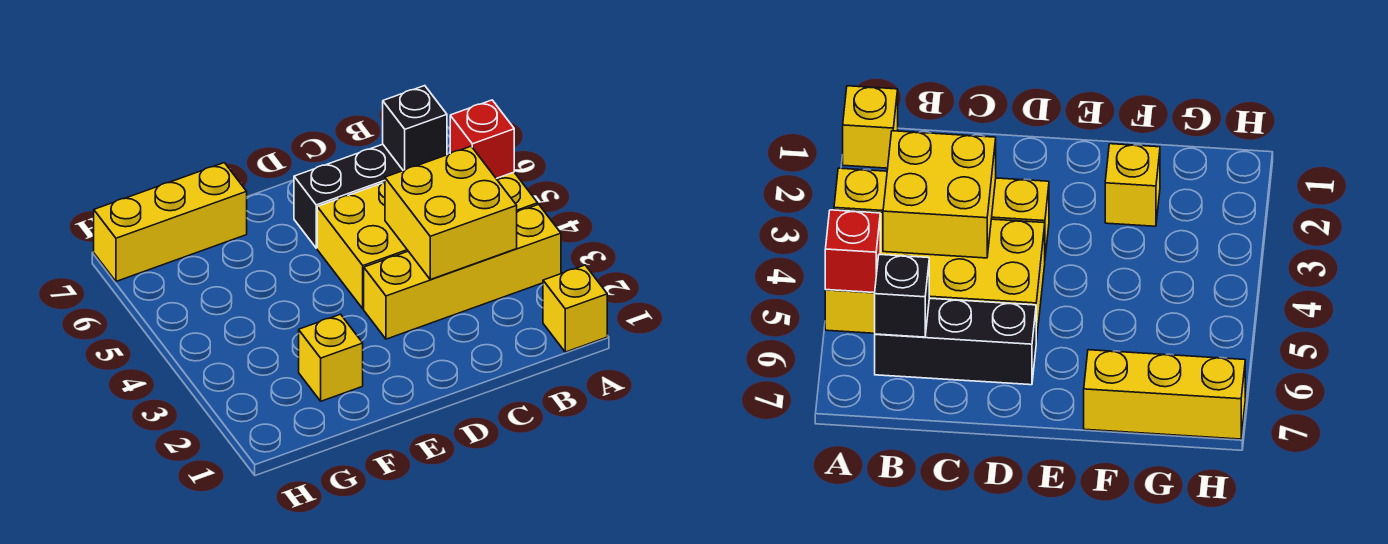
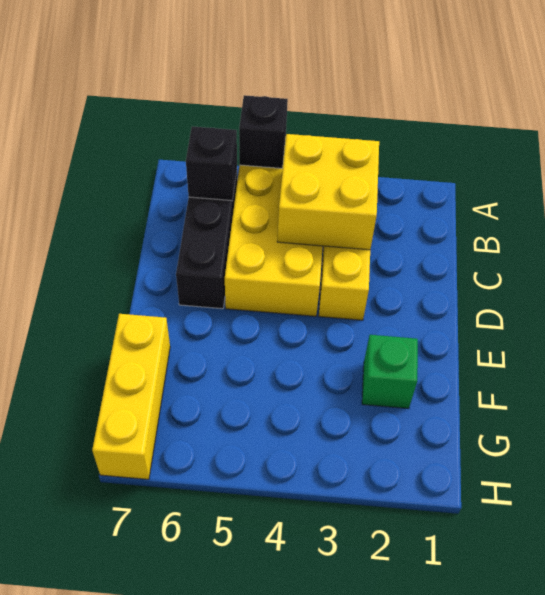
yellow brick A1 level 1 -> none
red brick A5 level 2 -> black brick A5 level 2
yellow brick F2 level 1 -> green brick F2 level 1

